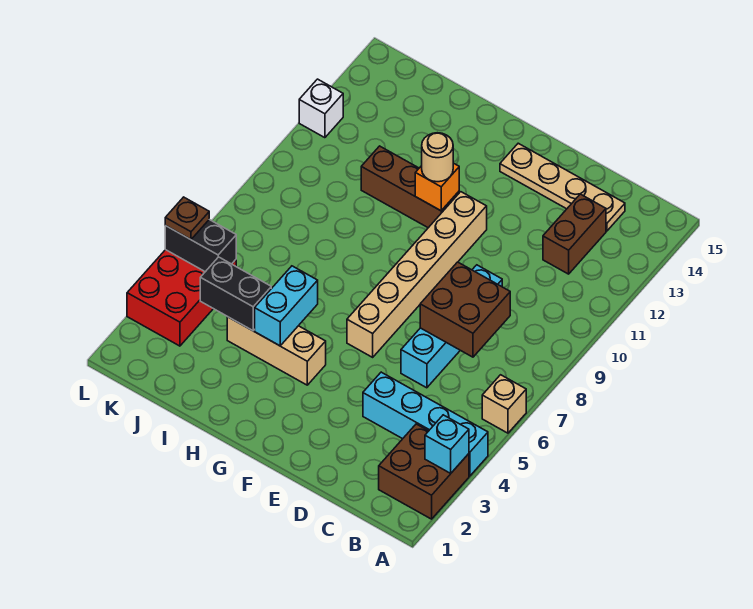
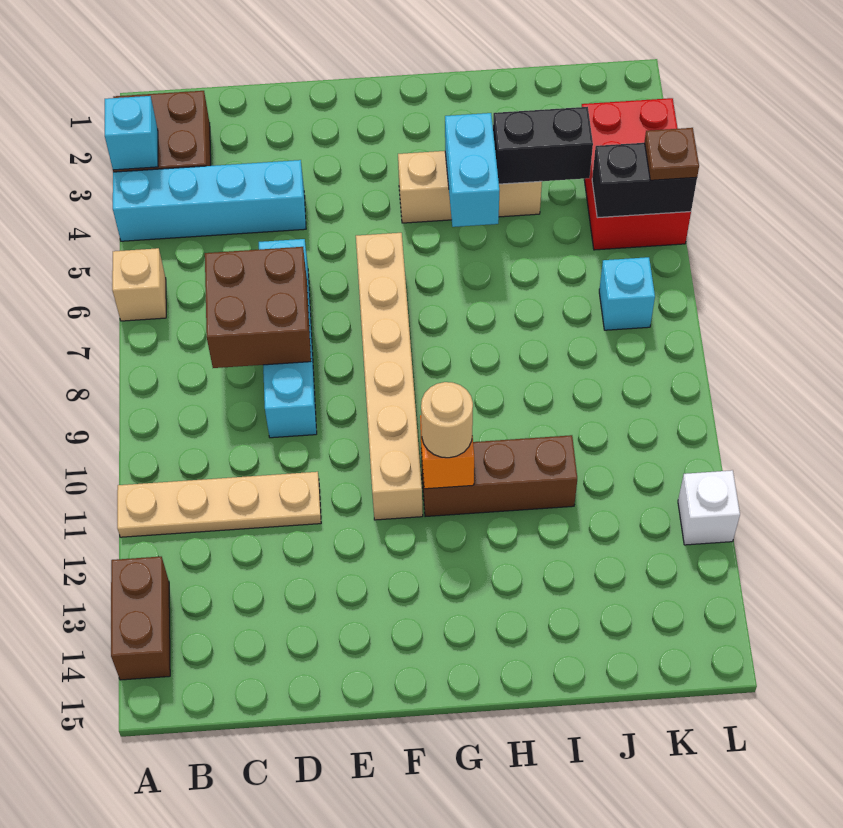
brown brick C12:C13 level 1 -> brown brick A13:A14 level 1
tan plate C14:F14 level 1 -> tan plate A11:D11 level 1
none -> cyan brick K7 level 1

